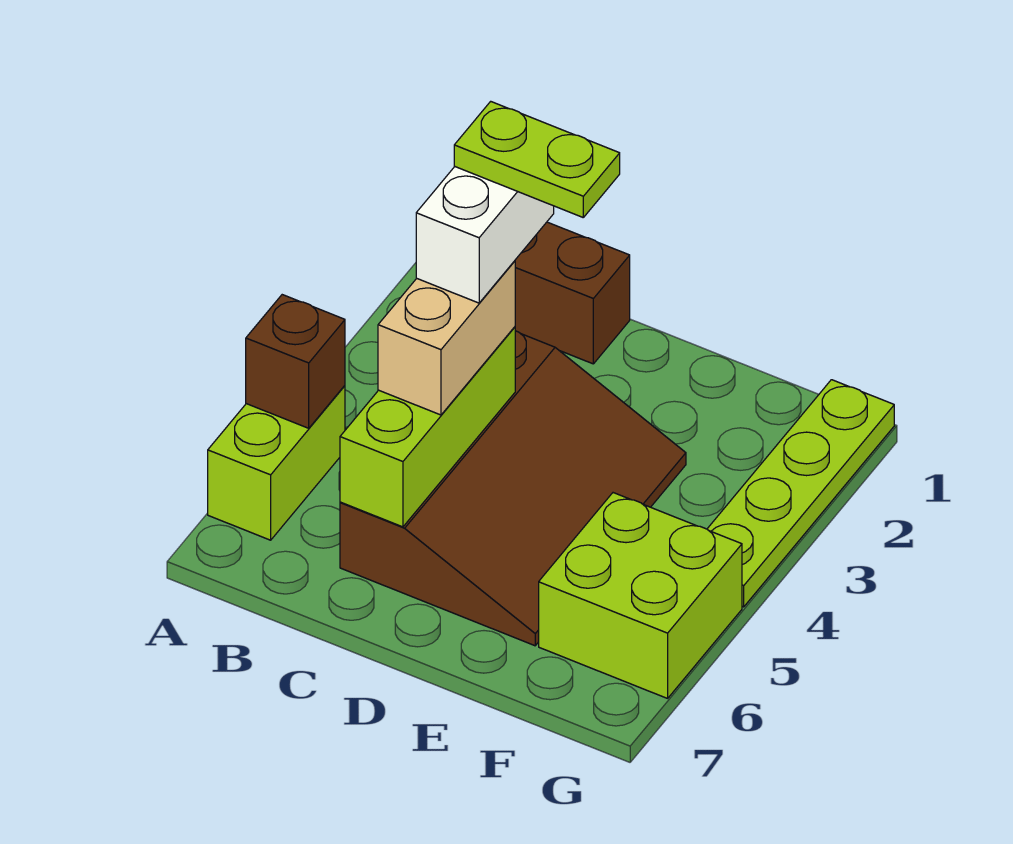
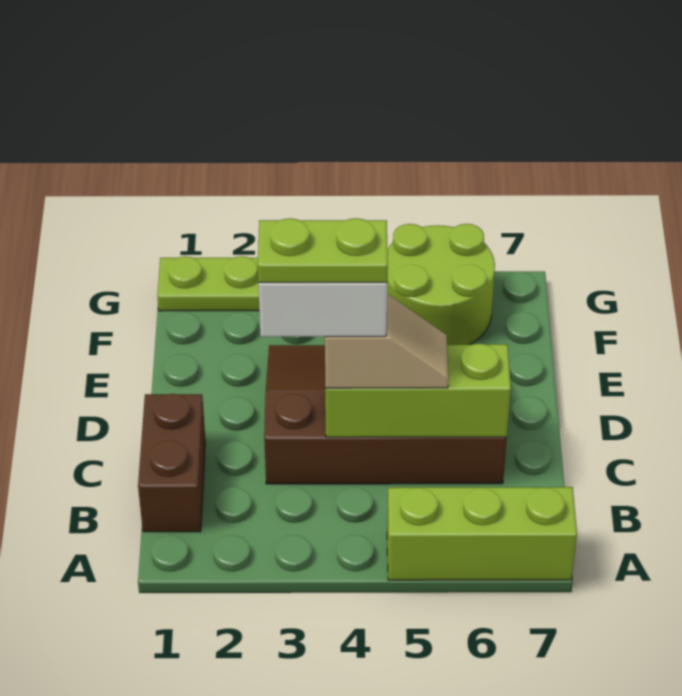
lime brick A5:A6 level 1 -> lime brick A5:A7 level 1
brown brick A5 level 2 -> none
lime plate C3:D3 level 5 -> lime plate C3:C4 level 5
tan brick C4:C5 level 3 -> tan slope C4:C5 level 3 top 4
lime brick F5:G6 level 1 -> lime round brick F5:G6 level 1

